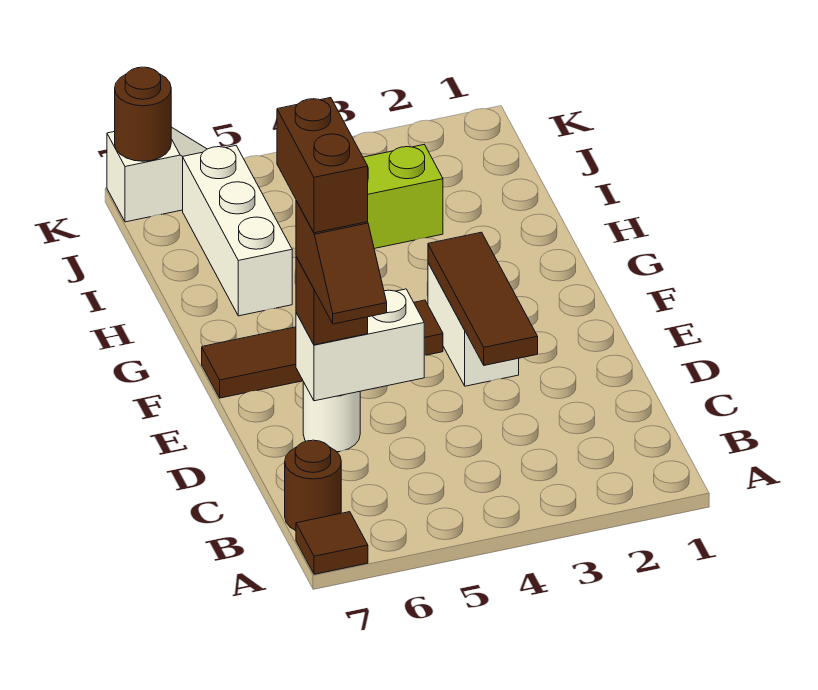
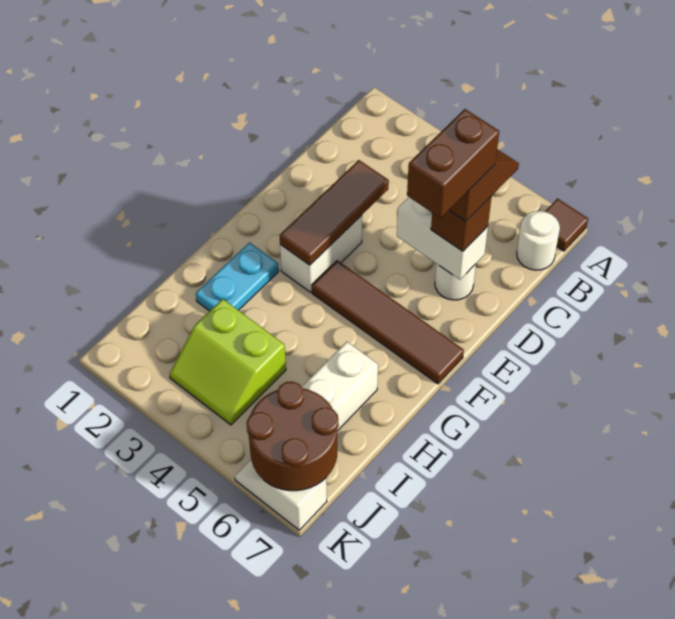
brown round brick B7 level 1 -> white round brick B7 level 1
none -> cyan plate G2:H2 level 1
brown round brick K7 level 2 -> brown round brick J6:K7 level 2

